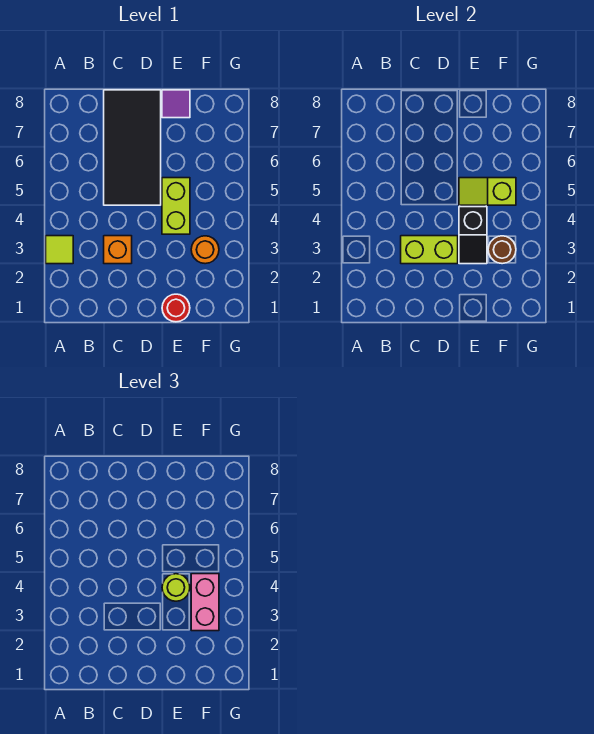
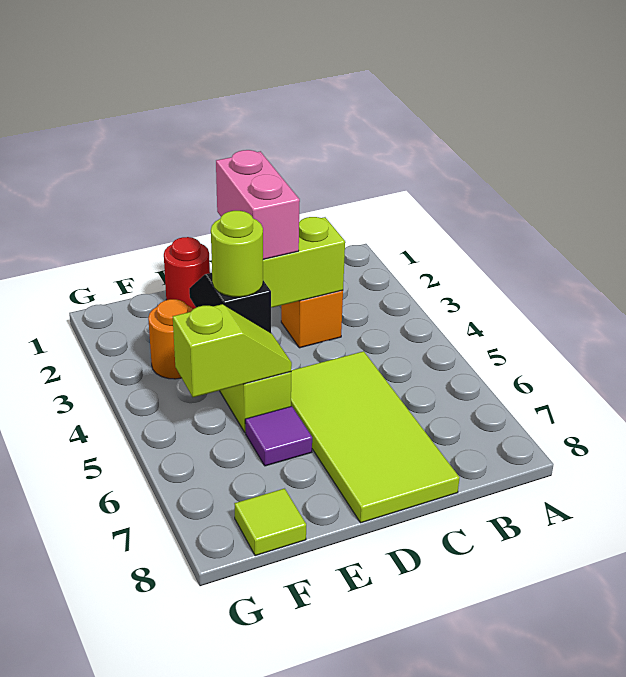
lime tile A3 level 1 -> lime tile F8 level 1
black tile C5:D8 level 1 -> lime tile C5:D8 level 1
purple tile E8 level 1 -> purple tile E6 level 1
brown round brick F3 level 2 -> none
pink brick F3:F4 level 3 -> pink brick D2:D3 level 3

